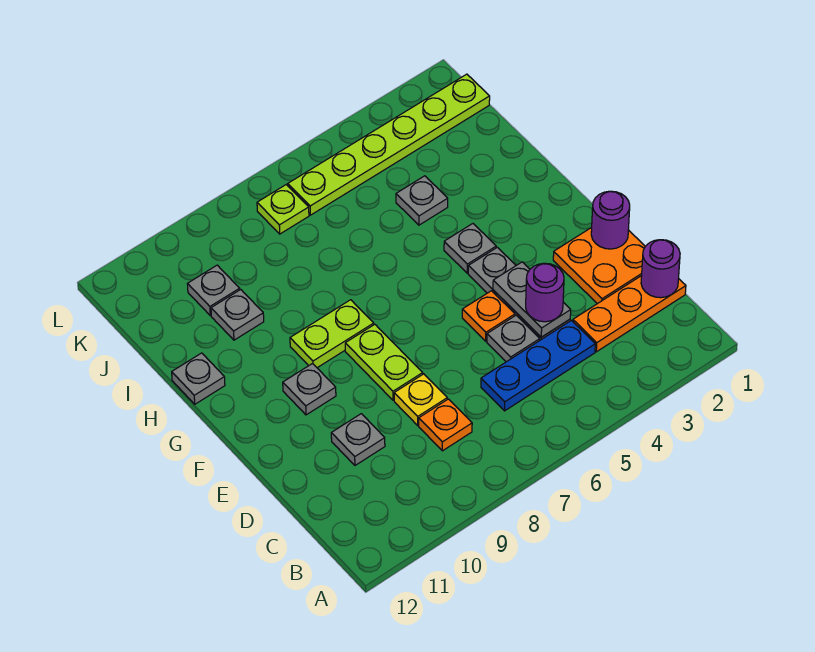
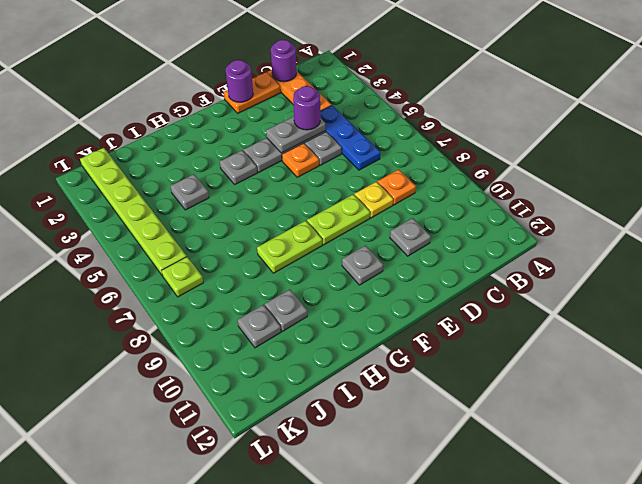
orange plate D1:E2 level 1 -> orange plate D1:E1 level 1
lime plate G8:G9 level 1 -> lime plate G8:H8 level 1
grey plate H12 level 1 -> none

